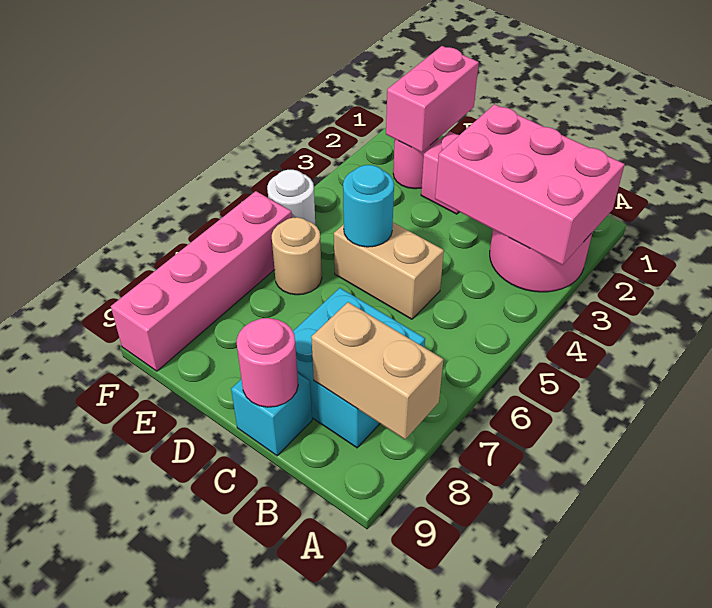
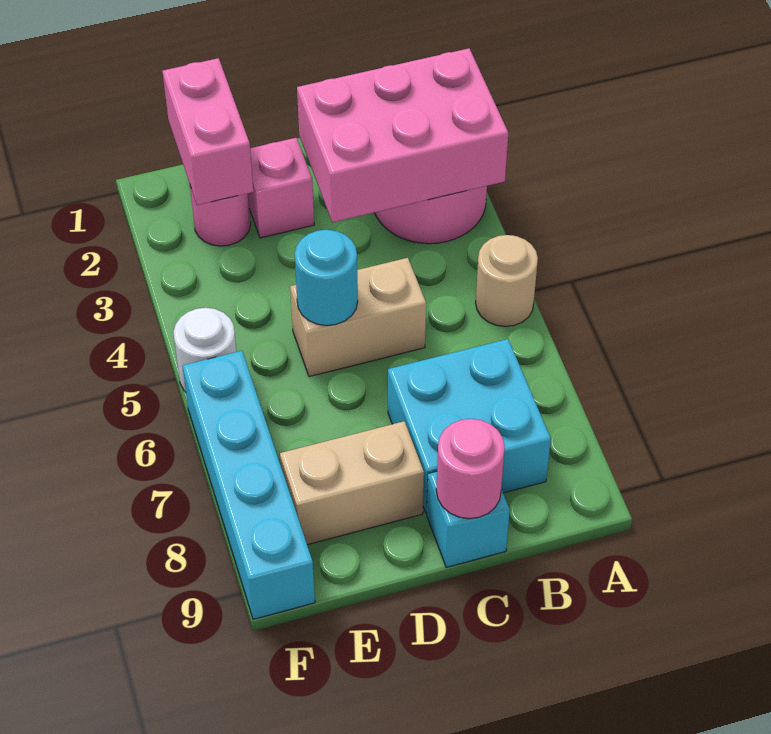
tan brick A8:B8 level 2 -> tan brick D8:E8 level 1
tan round brick E6 level 1 -> tan round brick A5 level 1
pink brick F6:F9 level 1 -> cyan brick F6:F9 level 1

